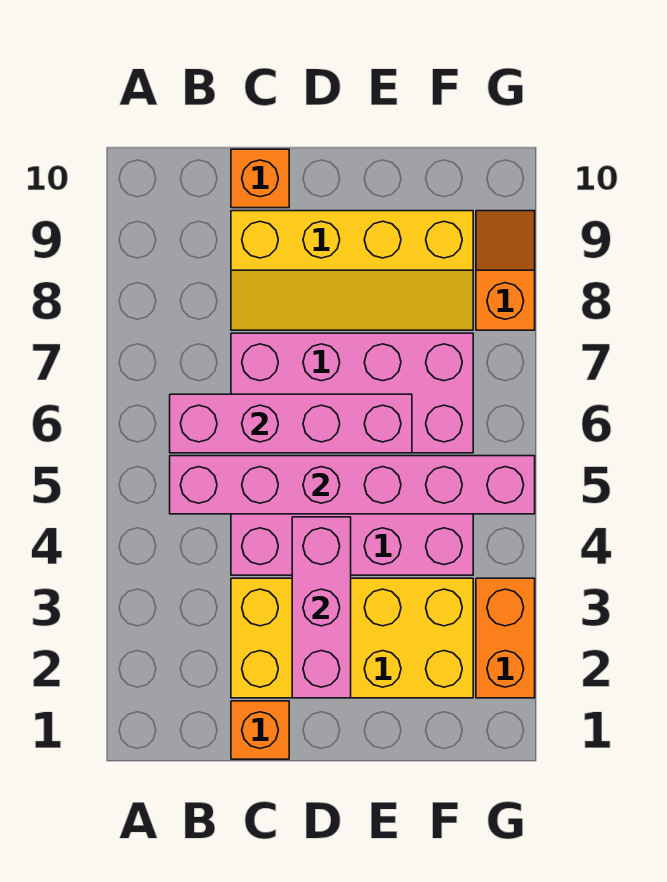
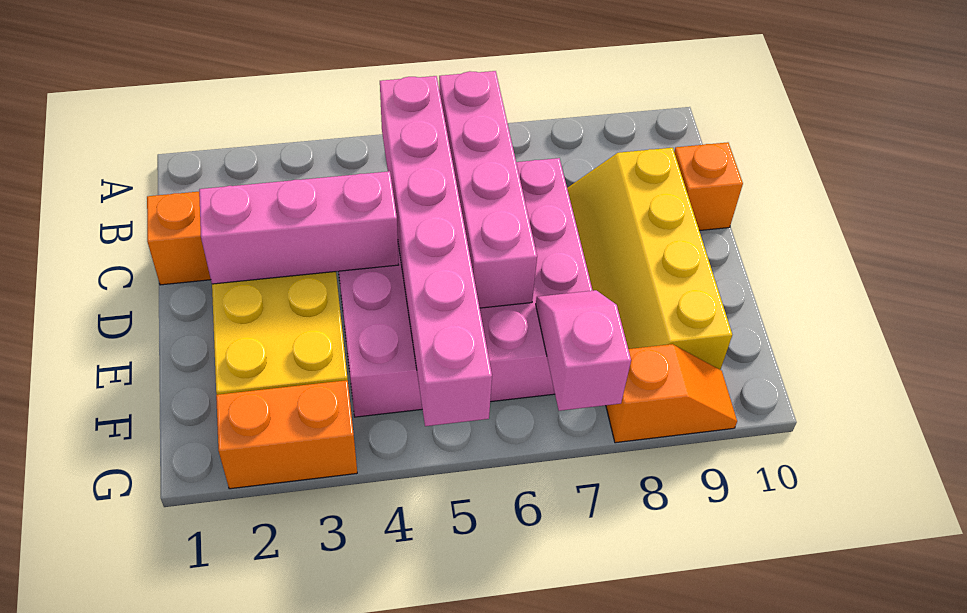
none -> pink slope F7:G7 level 2 top G

